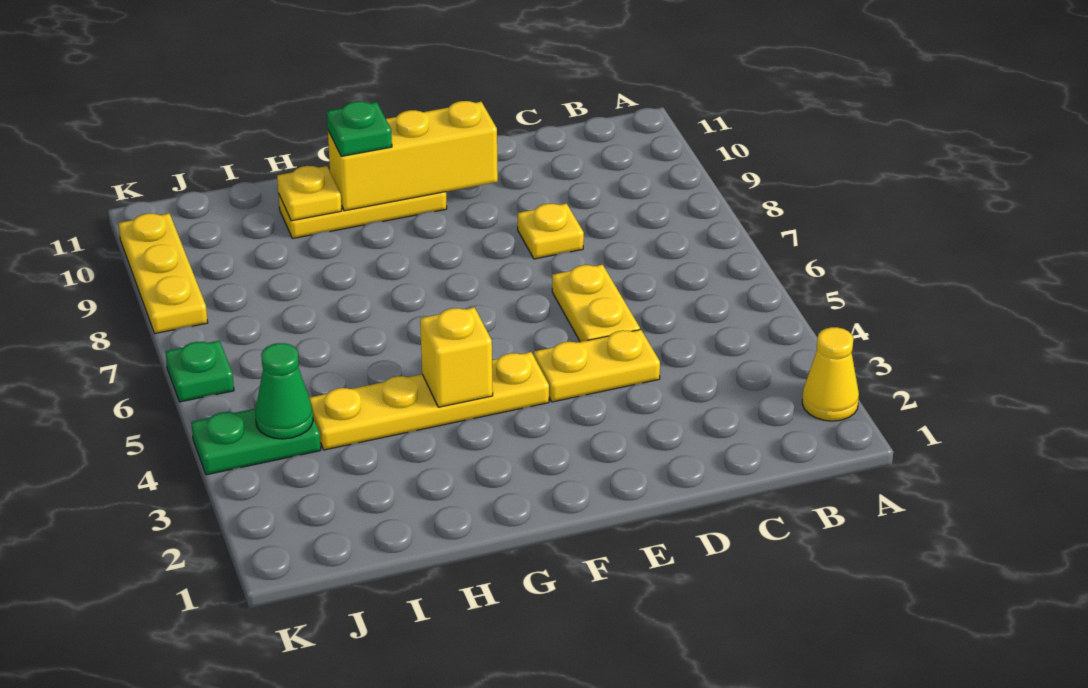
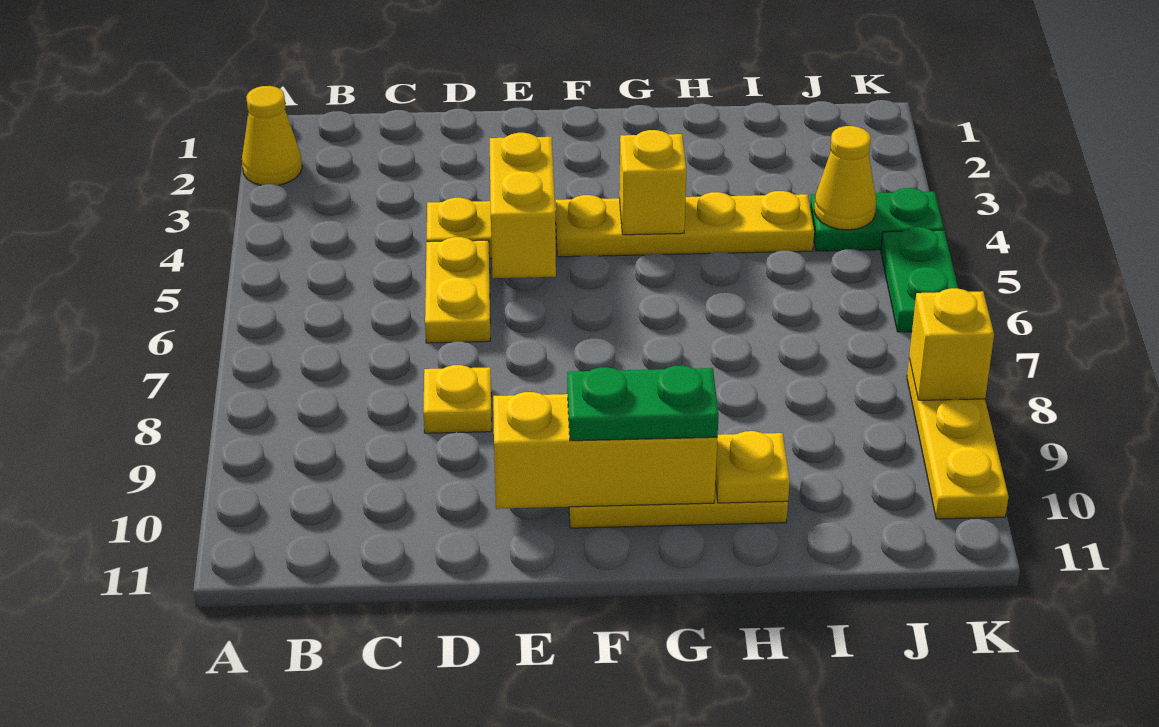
none -> yellow brick E4:E5 level 2
green plate G10 level 3 -> green plate F10:G10 level 3
green cone J4 level 2 -> yellow cone J4 level 2
green plate K6 level 1 -> green plate K5:K6 level 1
none -> yellow brick K8 level 2

